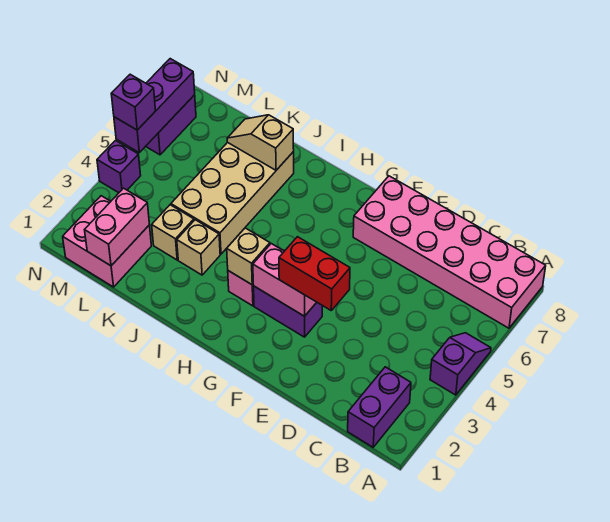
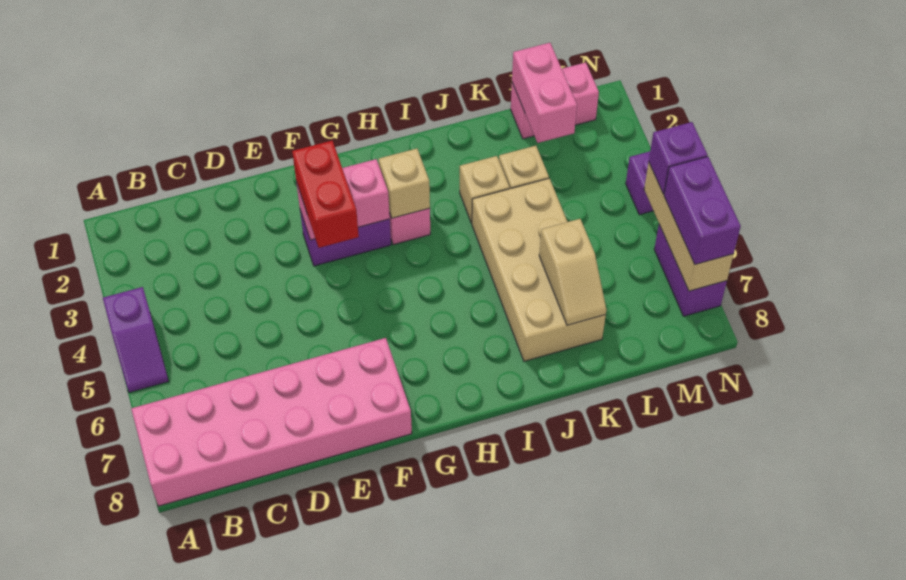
purple brick B1:B2 level 1 -> purple brick N6:N7 level 3
red brick E3:F3 level 3 -> red brick F3:F4 level 3
tan slope J7:K7 level 2 top J -> tan slope K6:K7 level 2 top 6
pink brick L1:M2 level 1 -> pink brick L1:M1 level 1
purple brick N5:N7 level 2 -> tan brick N5:N7 level 2

